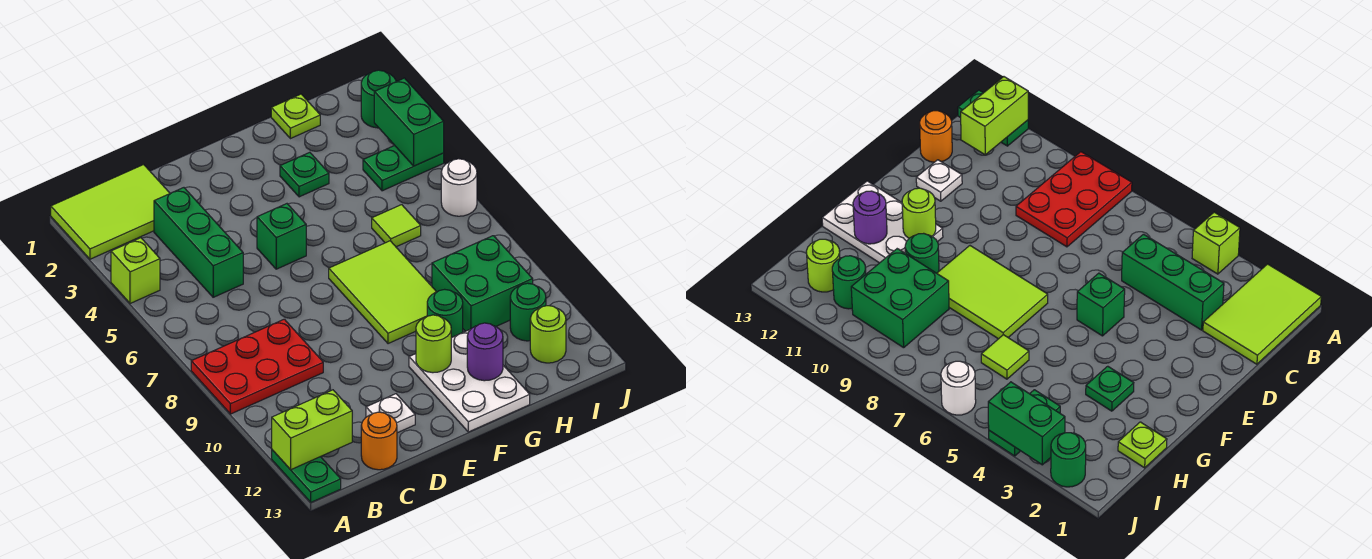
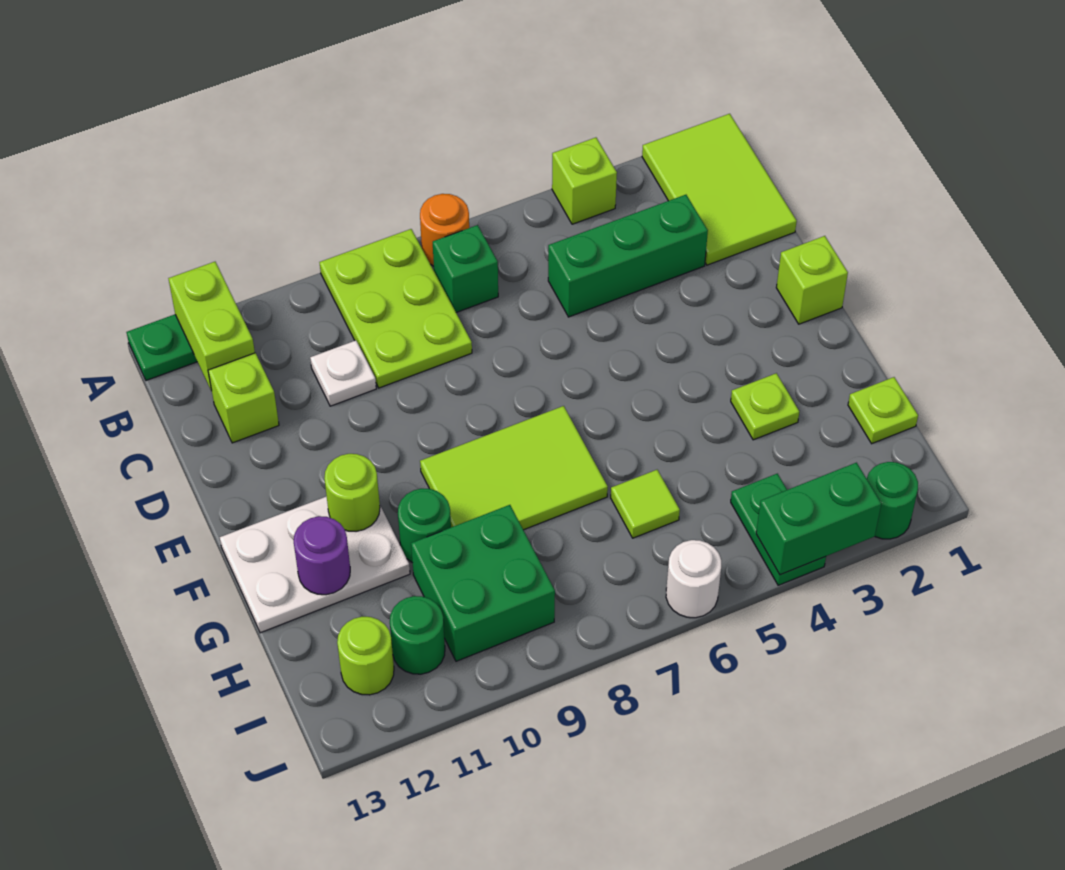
red plate A8:C9 level 1 -> lime plate A8:C9 level 1
none -> lime brick C12 level 1
orange round brick C13 level 1 -> orange round brick A7 level 1
white plate D12 level 1 -> white plate C10 level 1
none -> lime brick E1 level 1
green brick E5 level 1 -> green brick B7 level 1
green plate G3 level 1 -> lime plate G3 level 1

